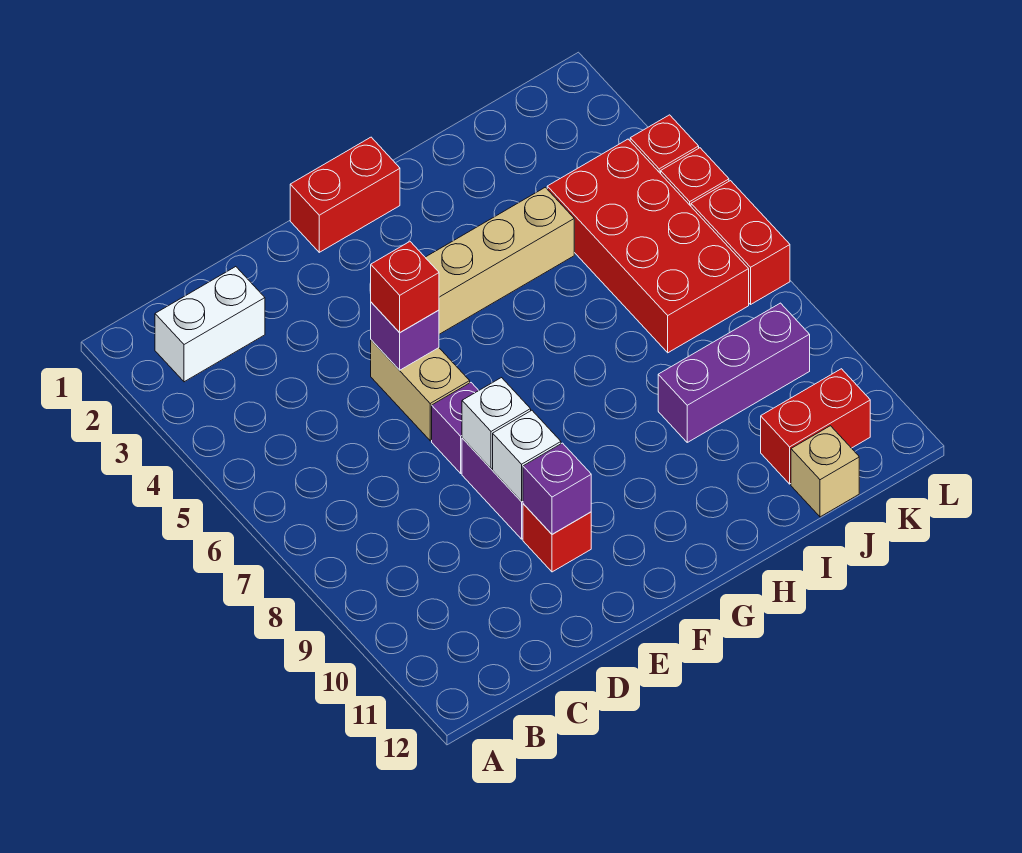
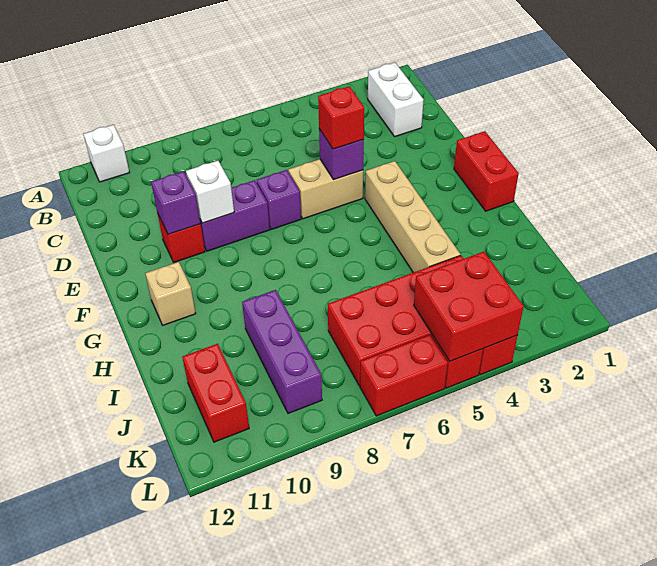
white brick E8 level 2 -> white brick A11 level 1
tan brick J12 level 1 -> tan brick G11 level 1
none -> red brick K4:L5 level 2

